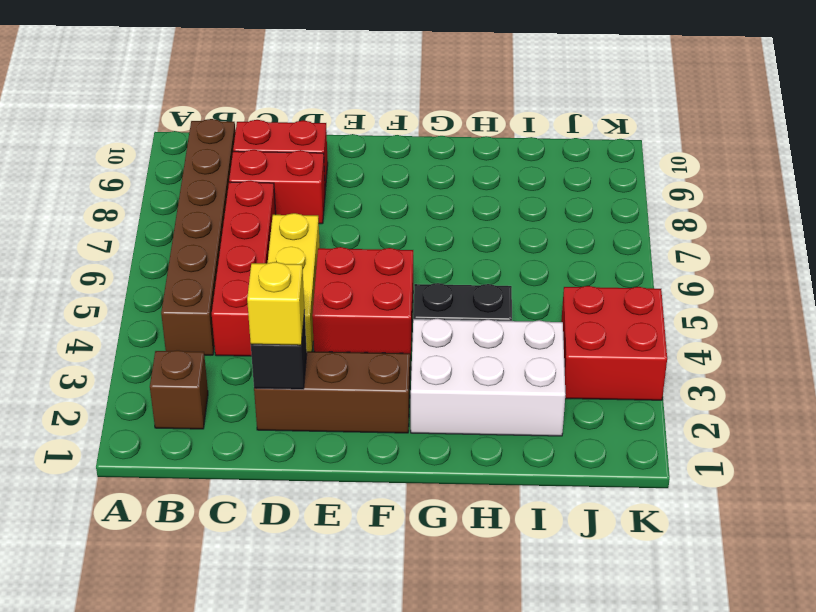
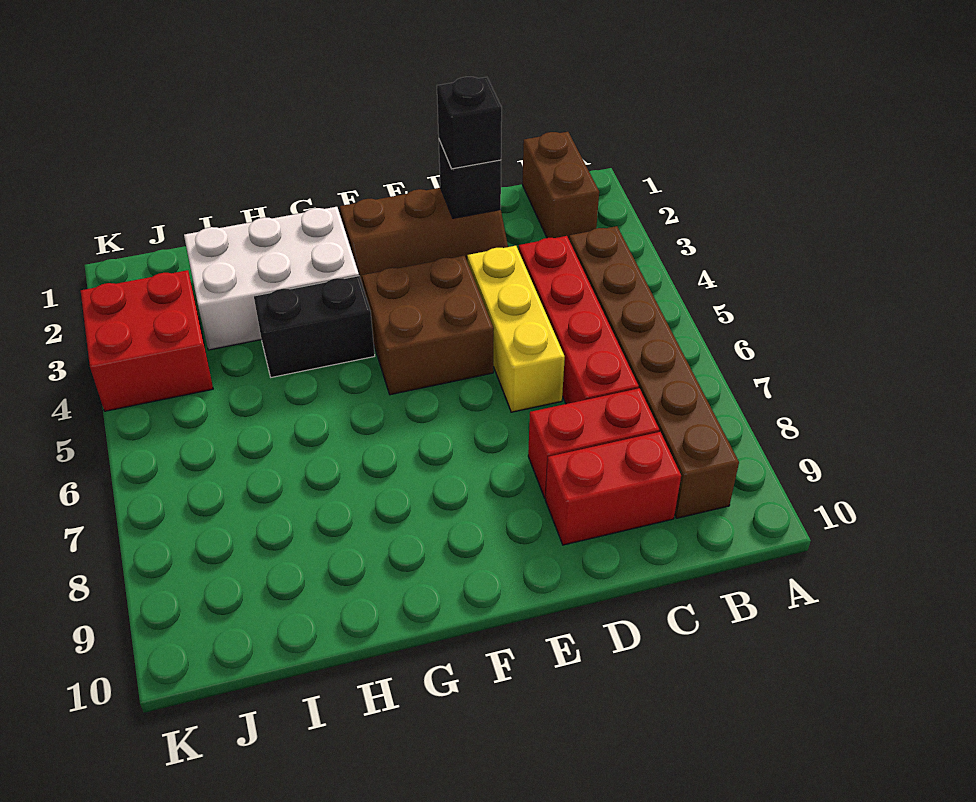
brown brick B2 level 1 -> brown brick B1:B2 level 1
yellow brick D2 level 3 -> black brick D2 level 3
red brick E4:F5 level 1 -> brown brick E4:F5 level 1

